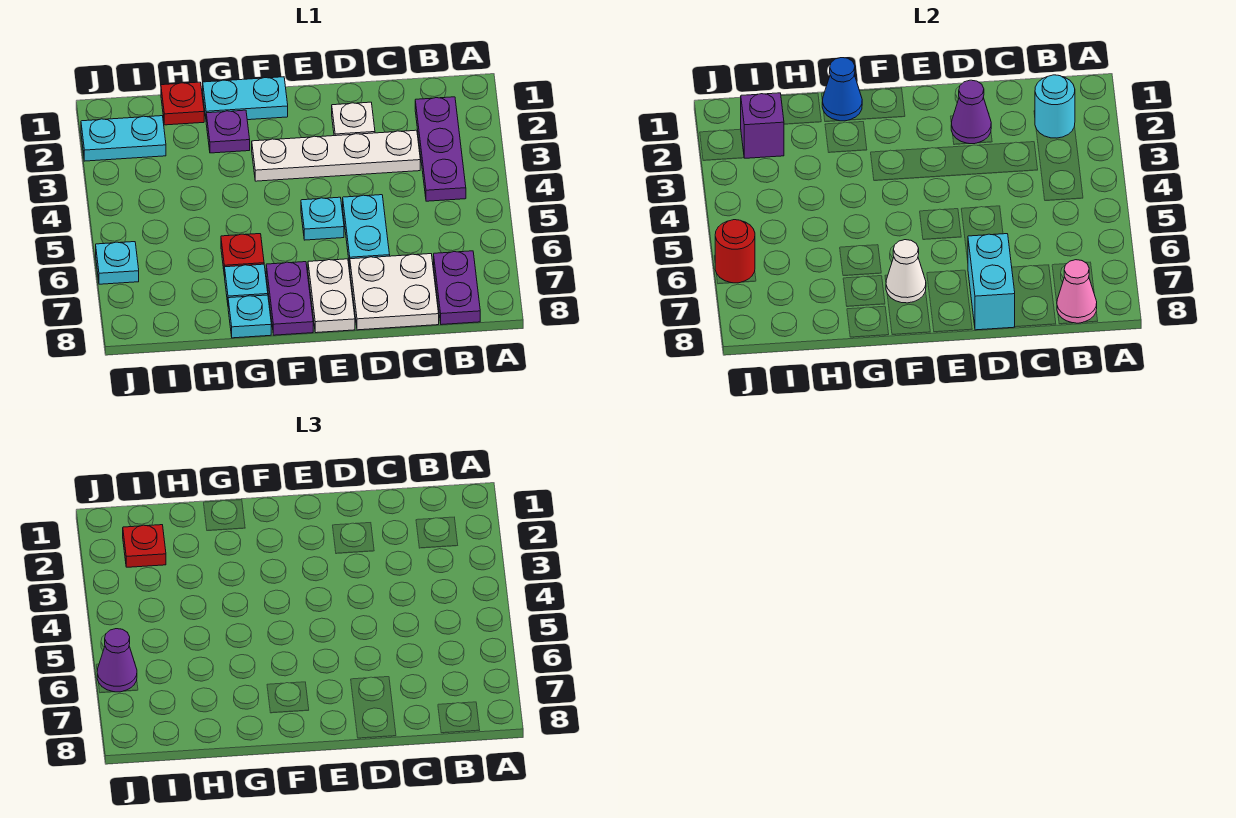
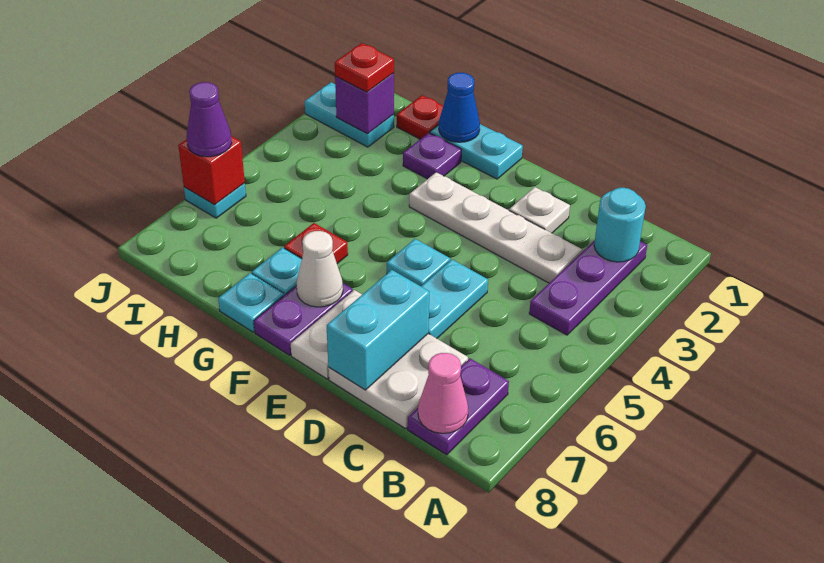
purple cone D2 level 2 -> none
red round brick J6 level 2 -> red brick J6 level 2

